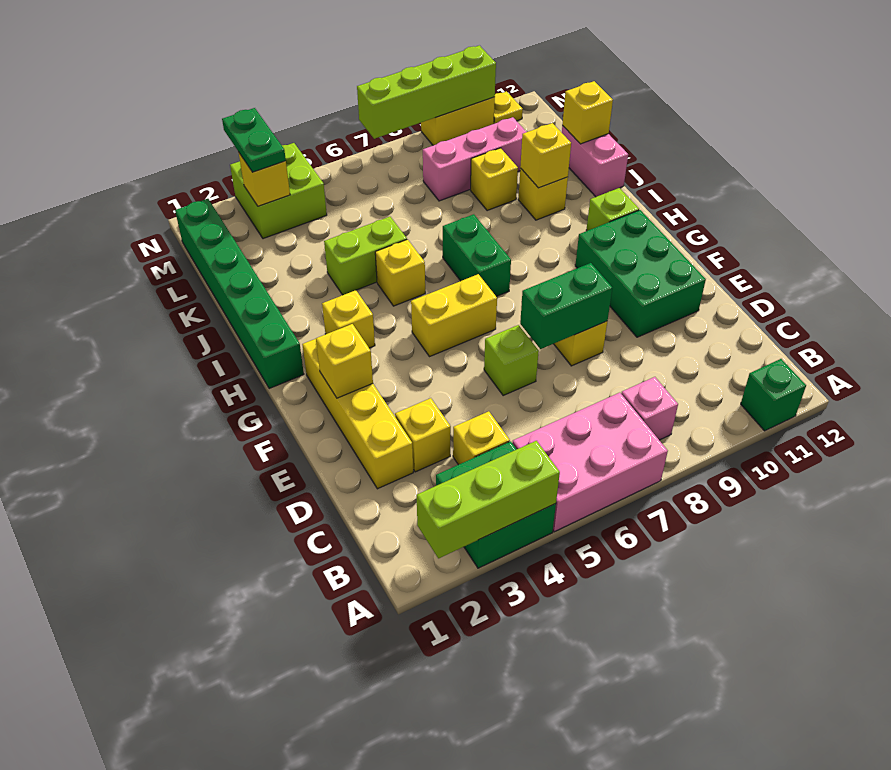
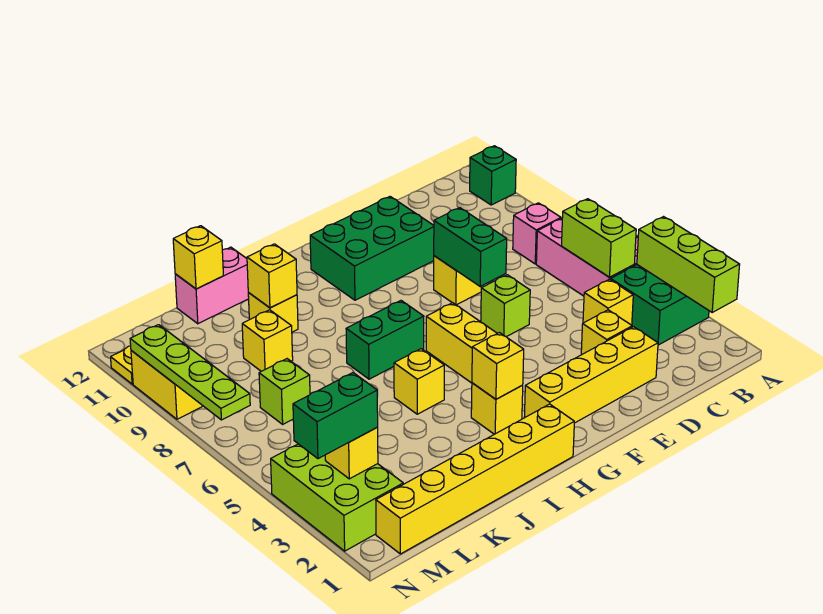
yellow brick F2 level 2 -> yellow brick H3 level 2
green brick H1:M1 level 1 -> yellow brick H1:M1 level 1
lime brick H11 level 1 -> lime brick L7 level 1
lime brick J4:J5 level 1 -> lime brick B5:B6 level 2
pink brick L8:L10 level 1 -> none
lime brick M3:N4 level 1 -> lime brick M2:N4 level 1
green plate M3:N3 level 3 -> green brick M3:N3 level 3
lime brick N7:N10 level 2 -> lime plate N7:N10 level 2

